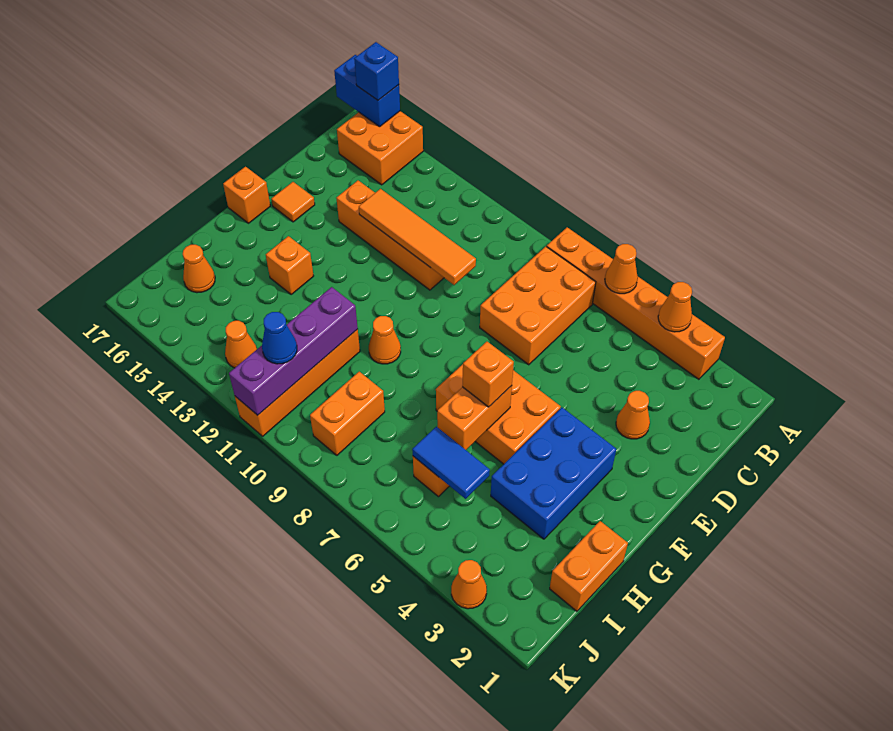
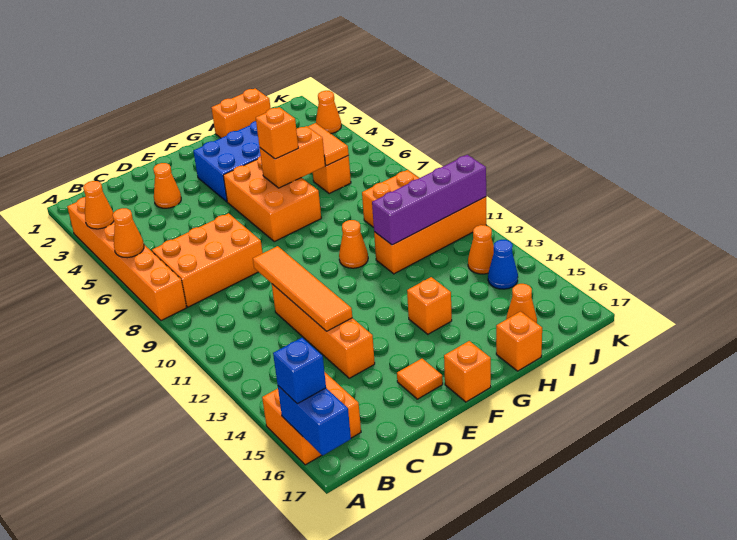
none -> orange brick H17 level 1
blue tile I5:I6 level 2 -> orange tile I5:I6 level 2
blue cone J11 level 3 -> blue cone J14 level 1

